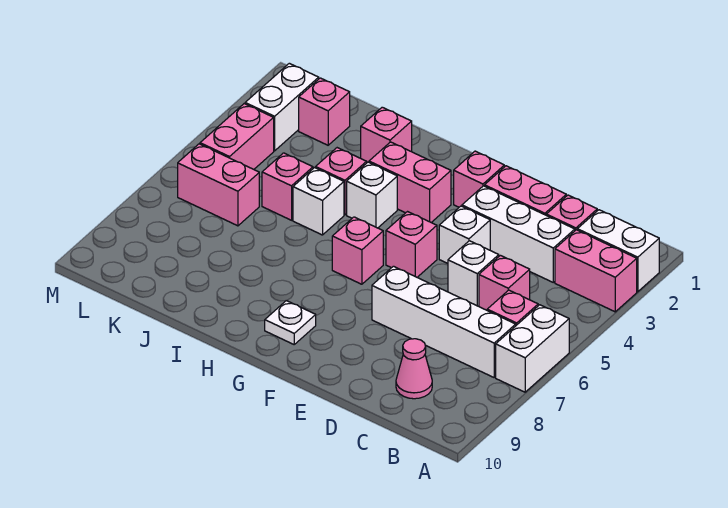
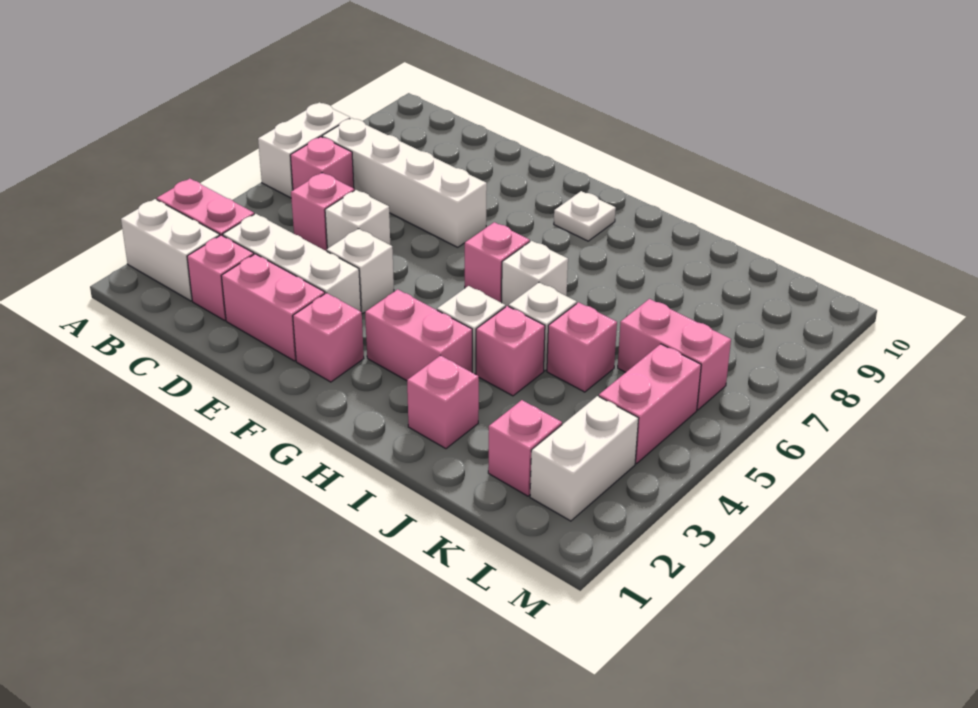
pink cone C9 level 1 -> none
pink brick F5 level 1 -> none
none -> white brick H6 level 1

